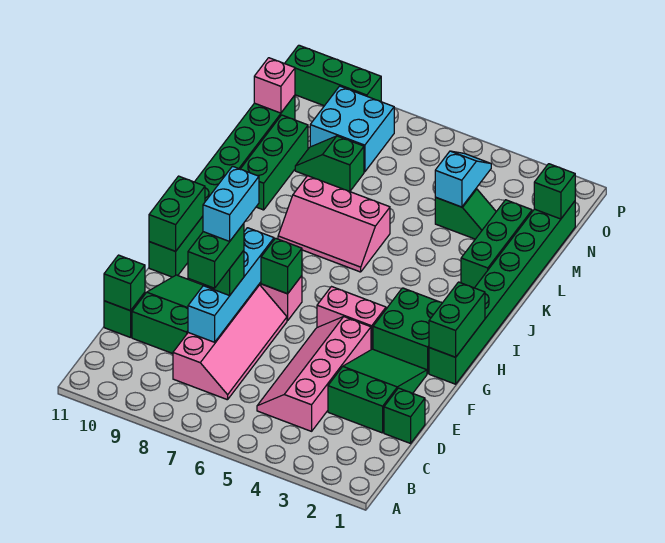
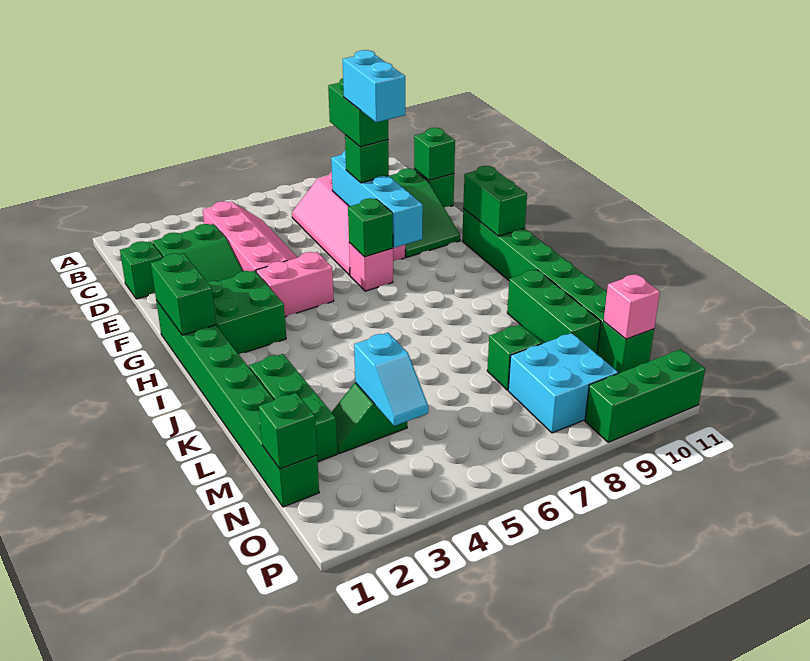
pink slope J6:K8 level 1 top K -> none

